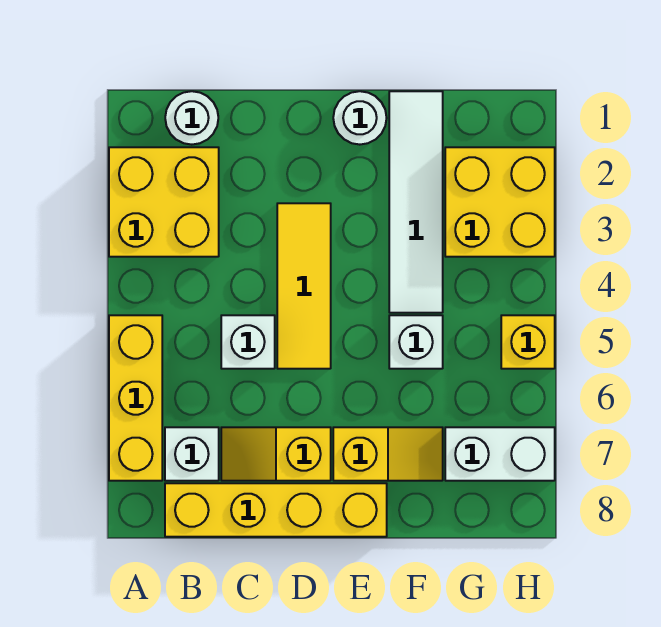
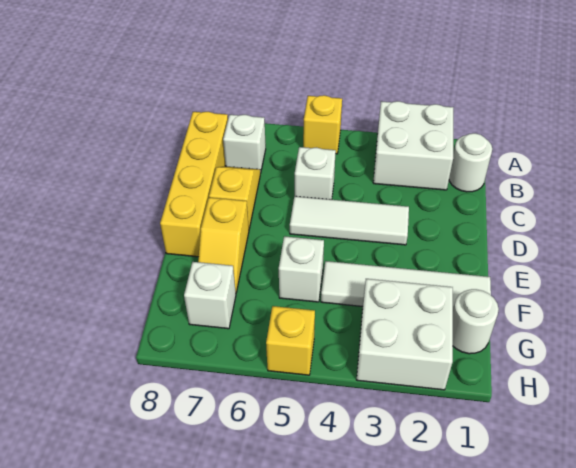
yellow brick A2:B3 level 1 -> white brick A2:B3 level 1
yellow brick A5:A7 level 1 -> yellow brick A5 level 1
yellow tile D3:D5 level 1 -> white tile D3:D5 level 1
white round brick E1 level 1 -> white round brick G1 level 1
yellow brick G2:H3 level 1 -> white brick G2:H3 level 1
white brick G7:H7 level 1 -> white brick G7 level 1

